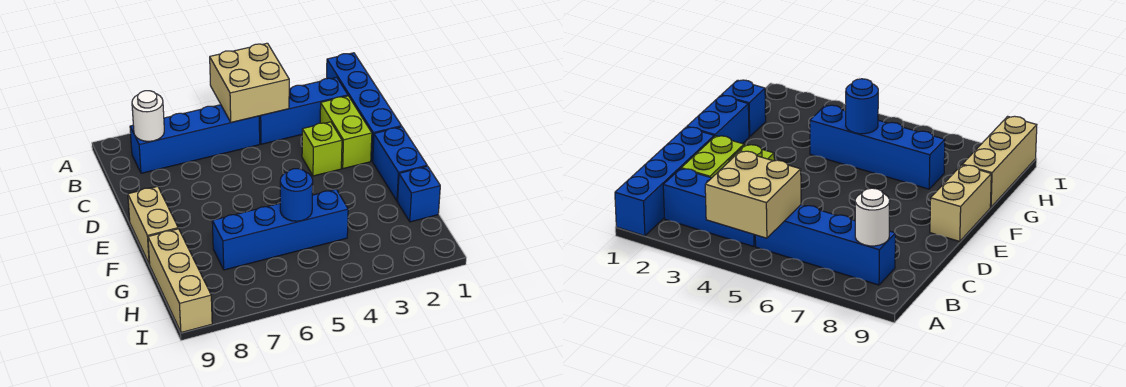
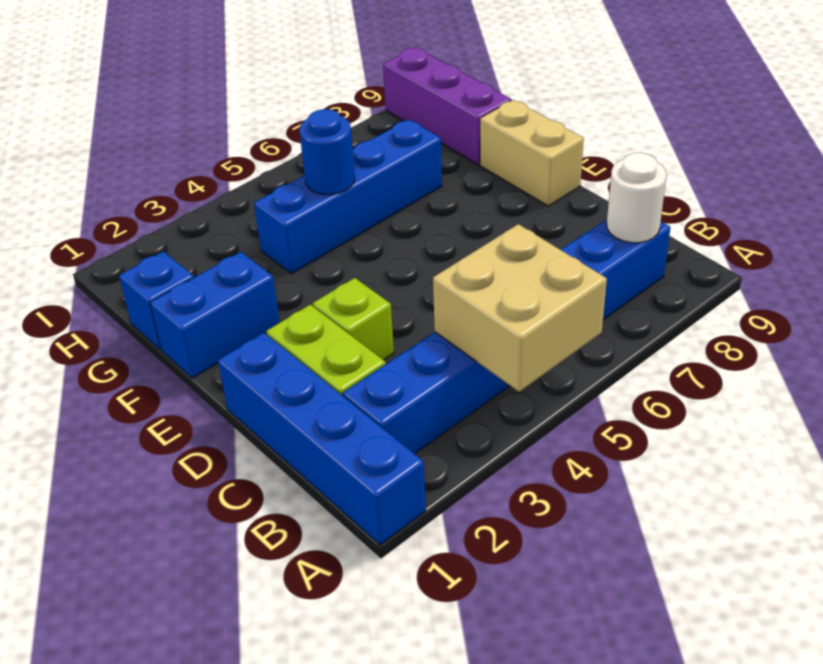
blue brick E1:F1 level 1 -> blue brick F1:F2 level 1
tan brick G9:I9 level 1 -> purple brick G9:I9 level 1

